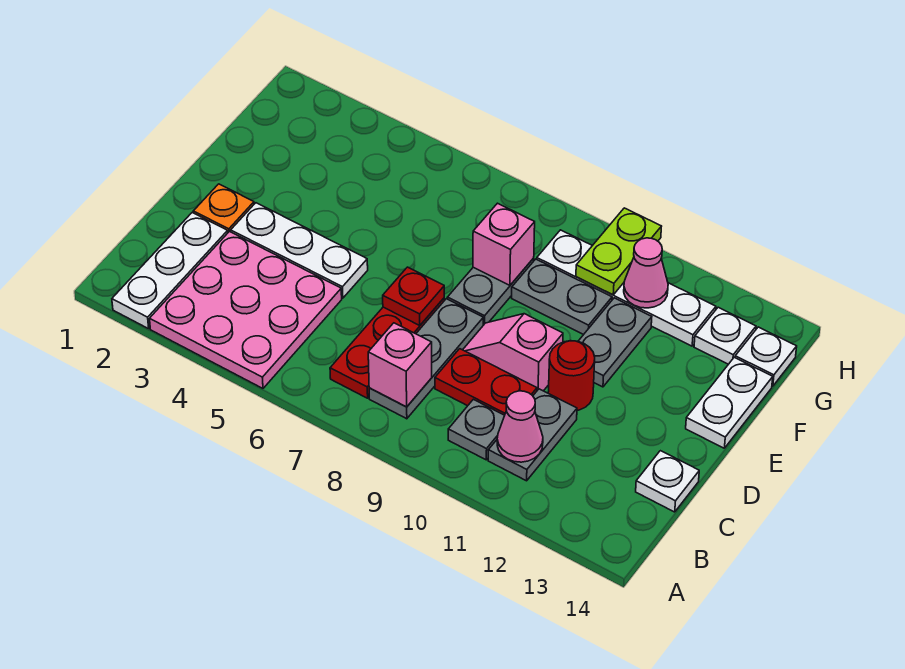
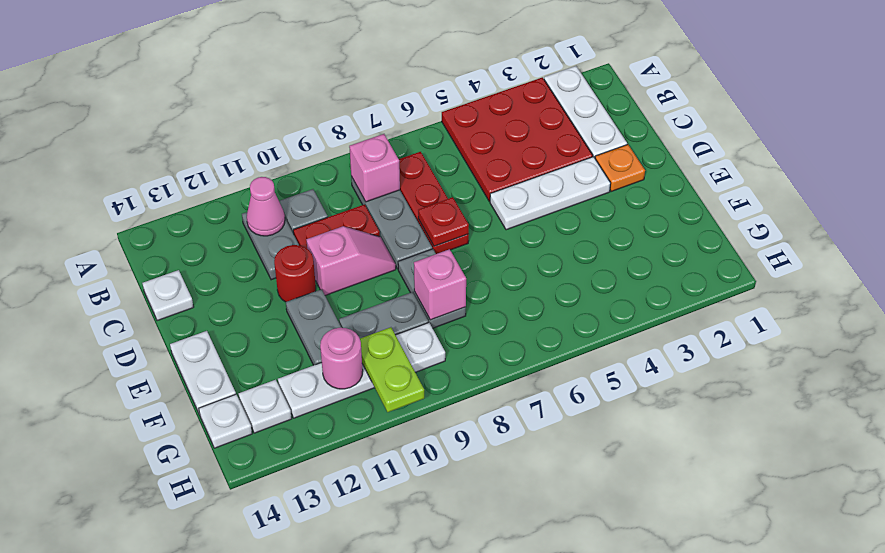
pink plate A3:C5 level 1 -> red plate A3:C5 level 1
pink cone G11 level 2 -> pink round brick G11 level 2

